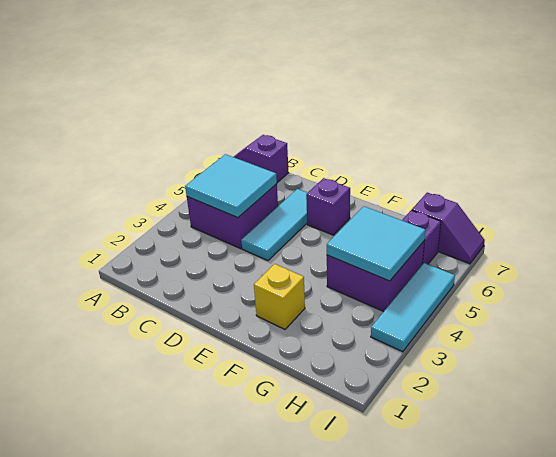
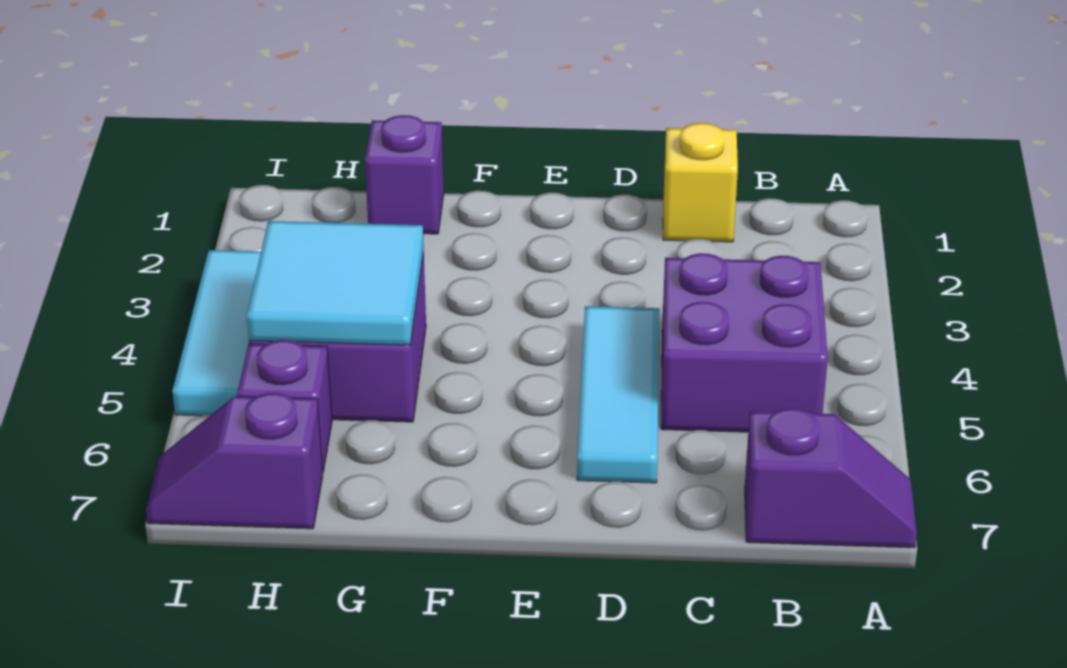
cyan tile B4:C5 level 2 -> none
purple brick E6 level 1 -> purple brick G1 level 1
yellow brick F2 level 1 -> yellow brick C1 level 1

